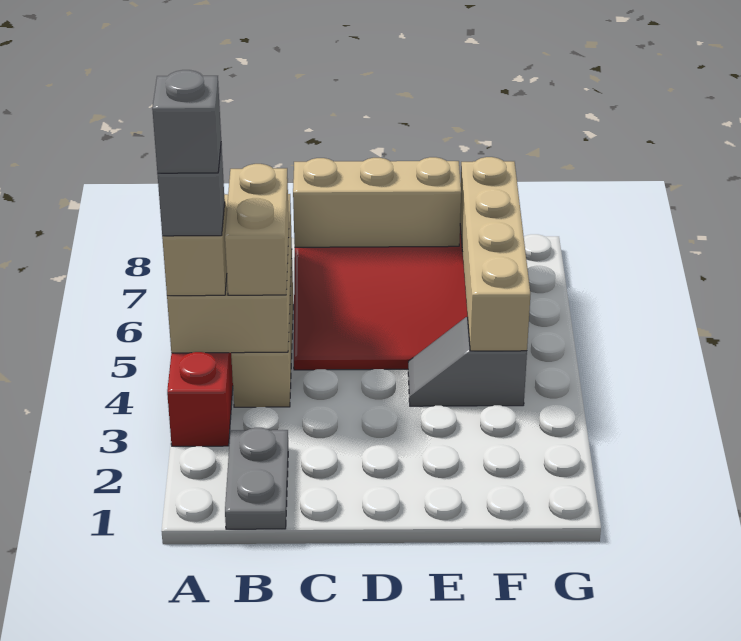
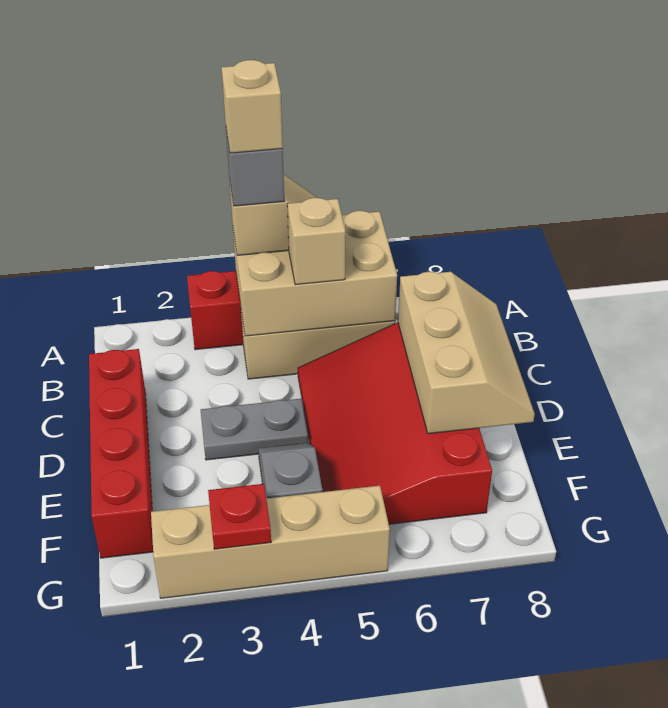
grey brick A4 level 5 -> tan brick A4 level 5
grey plate B1:B2 level 1 -> grey plate D3:D4 level 1
tan brick B4:B5 level 3 -> tan brick B5 level 3
none -> red brick C1:F1 level 1
tan brick F4:F7 level 2 -> tan brick G2:G5 level 1
none -> red plate G3 level 2

